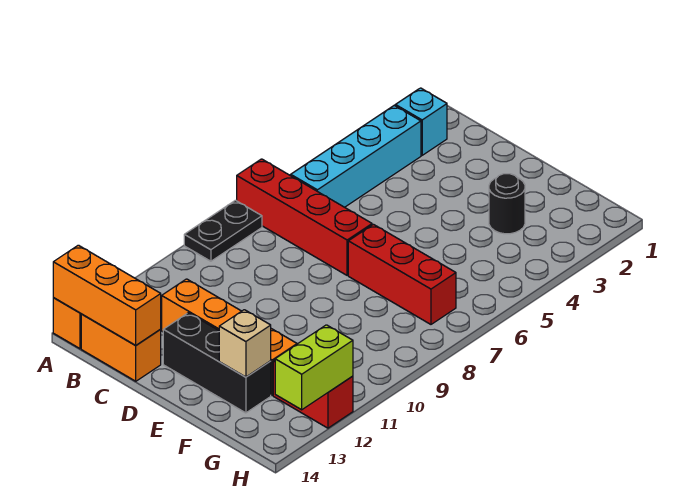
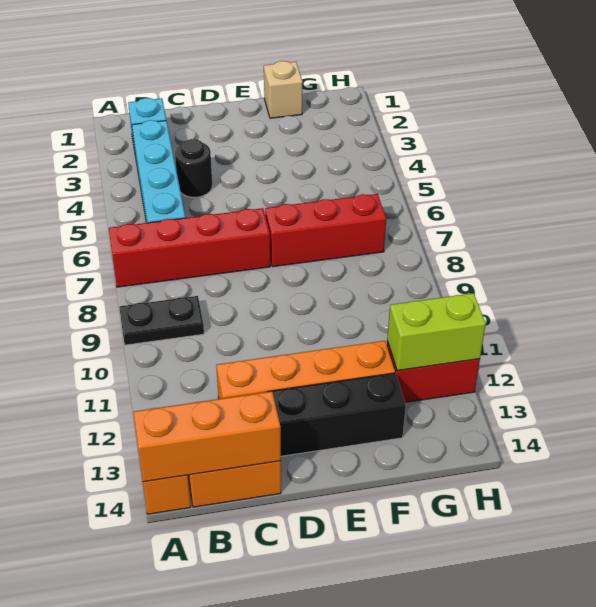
black plate A8:A9 level 1 -> black plate A9:B9 level 1
black round brick F3 level 1 -> black round brick C4 level 1
tan brick F13 level 2 -> tan brick F1 level 1
lime brick H12:H13 level 2 -> lime brick G12:H12 level 2

